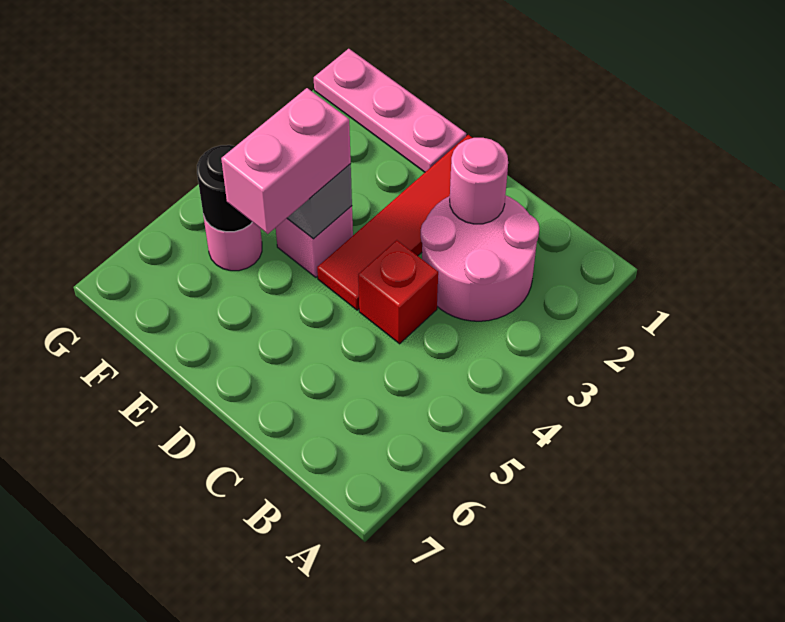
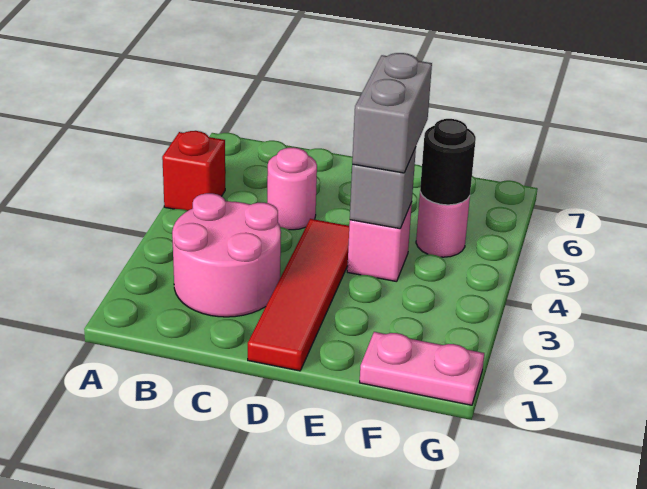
pink round brick C2 level 2 -> pink round brick C5 level 1
red brick C4 level 1 -> red brick A5 level 1
pink plate E1:G1 level 1 -> pink plate F1:G1 level 1
pink brick E4:E5 level 3 -> grey brick E4:E5 level 3

